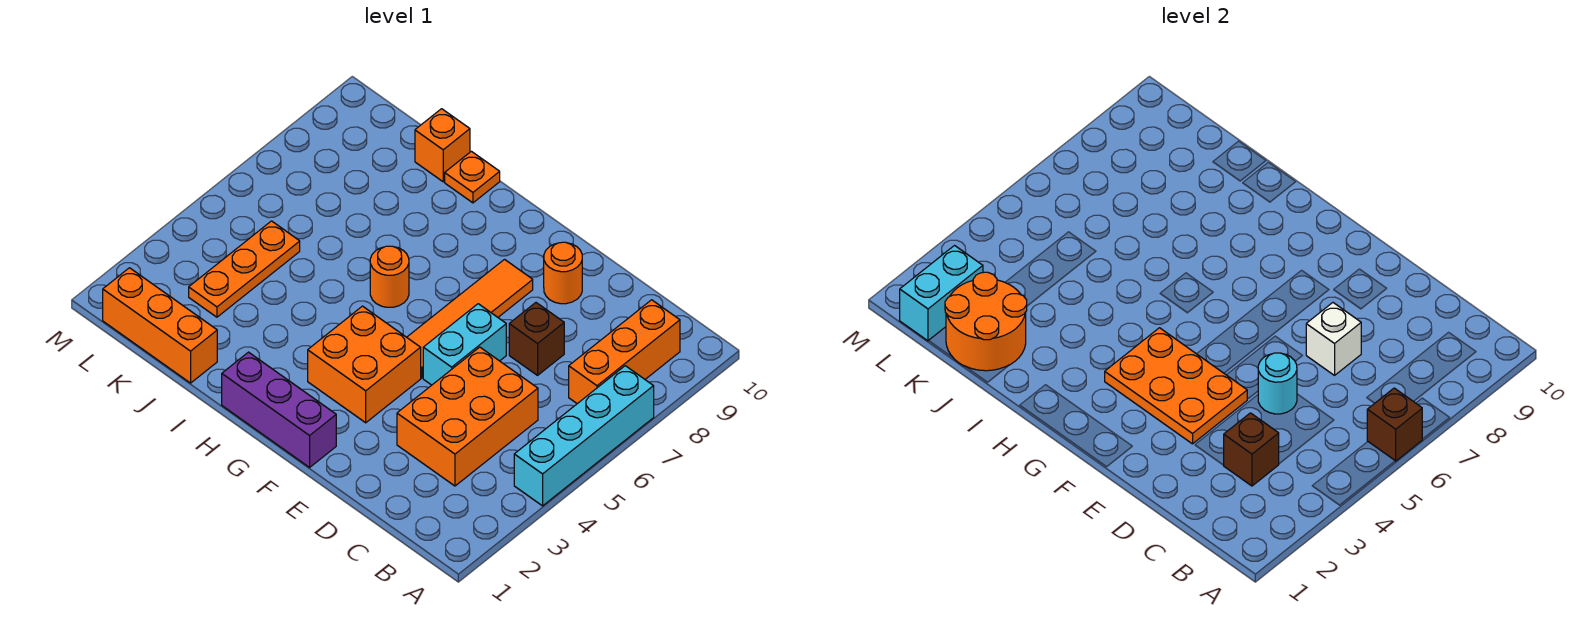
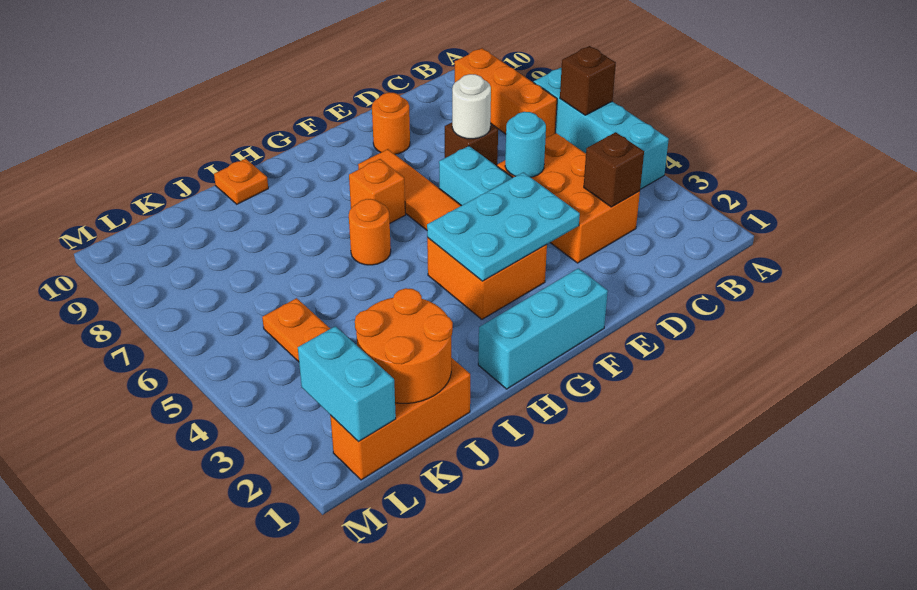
white brick D7 level 2 -> white round brick D7 level 2
orange plate E3:G4 level 2 -> cyan plate E3:G4 level 2
purple brick F1:H1 level 1 -> cyan brick F1:H1 level 1
orange brick J10 level 1 -> orange brick G7 level 1

